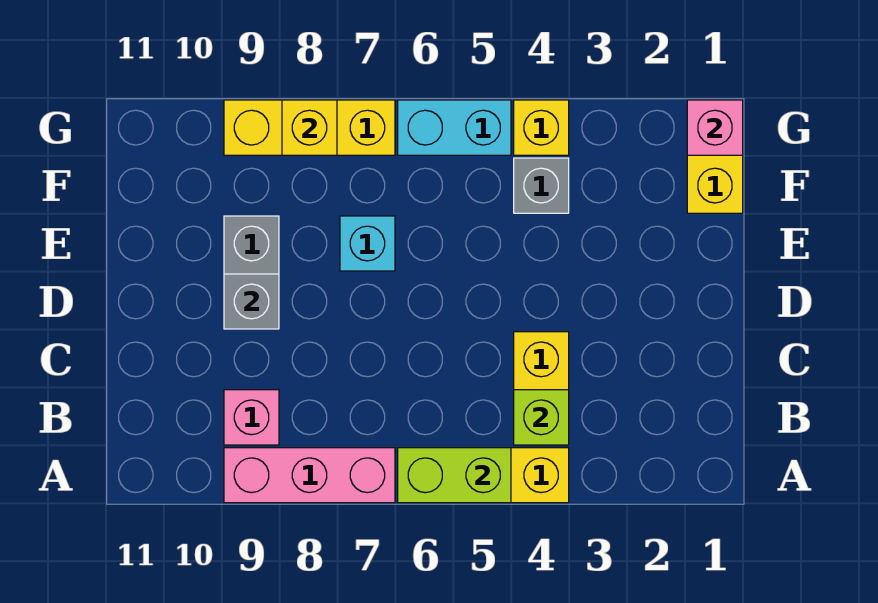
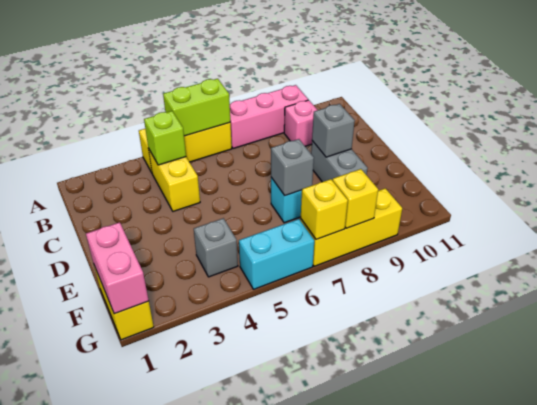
none -> grey brick E7 level 2
pink brick G1 level 2 -> pink brick F1:G1 level 2
yellow brick G4 level 1 -> yellow brick G7 level 2

